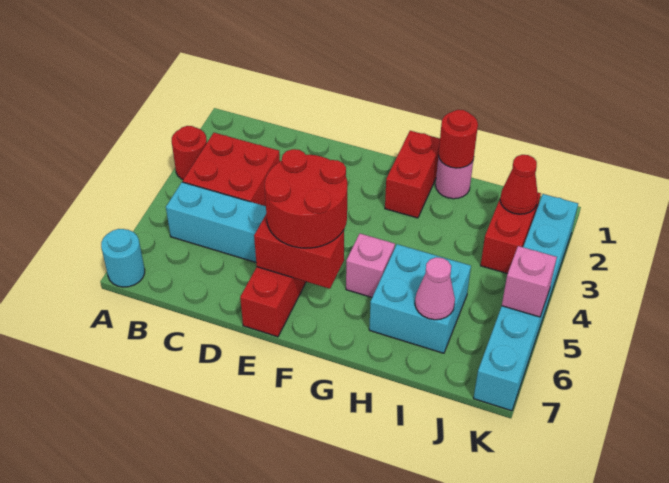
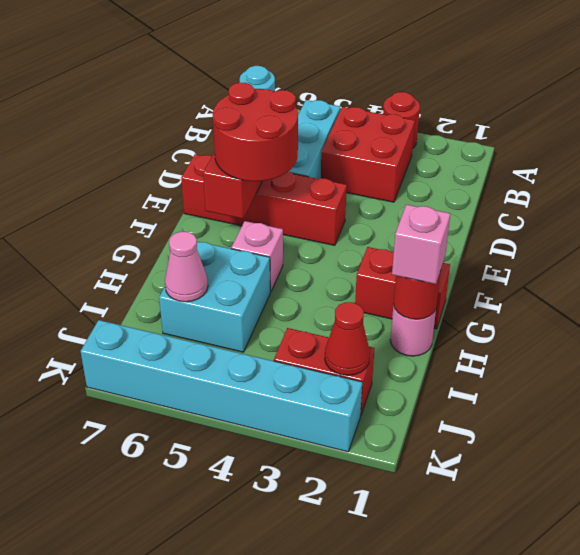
pink brick K5 level 2 -> pink brick H1 level 3

